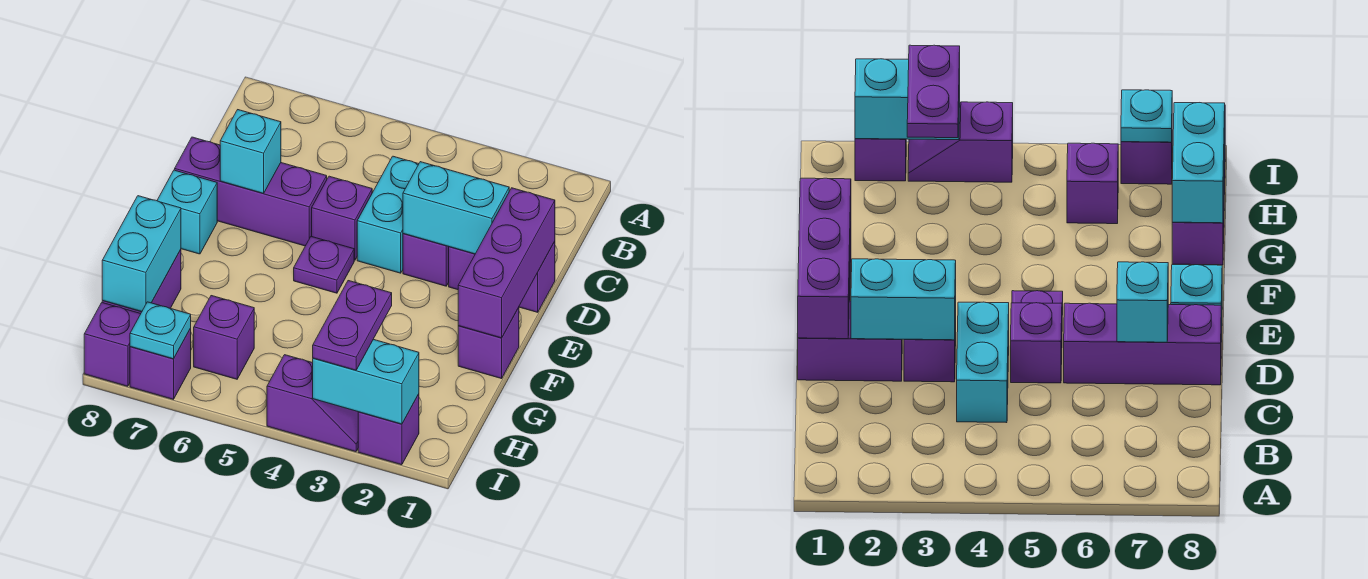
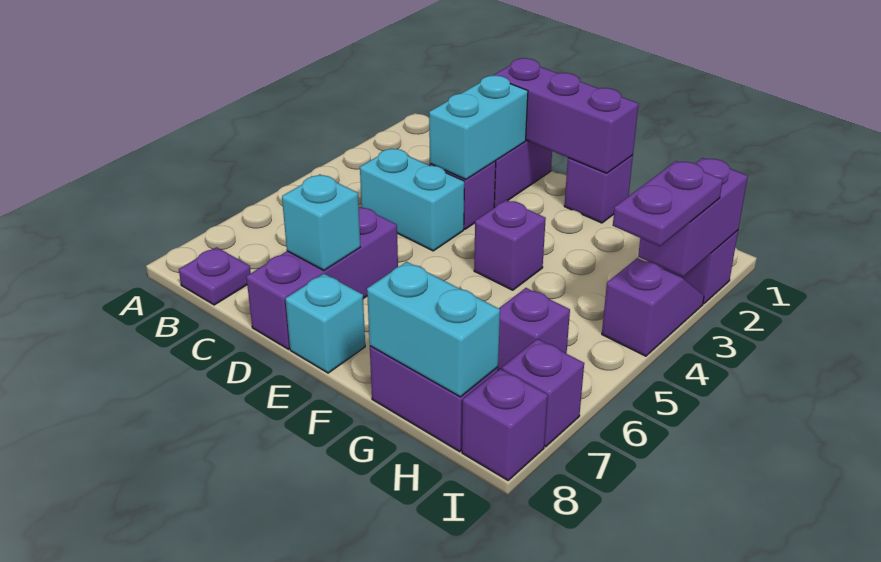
purple brick D5 level 1 -> purple brick F4 level 1
purple plate E5 level 1 -> purple plate B8 level 1
purple plate H3:I3 level 3 -> purple plate I3:I4 level 3
cyan brick I2:I3 level 2 -> purple brick I2:I3 level 2
cyan plate I7 level 2 -> none

